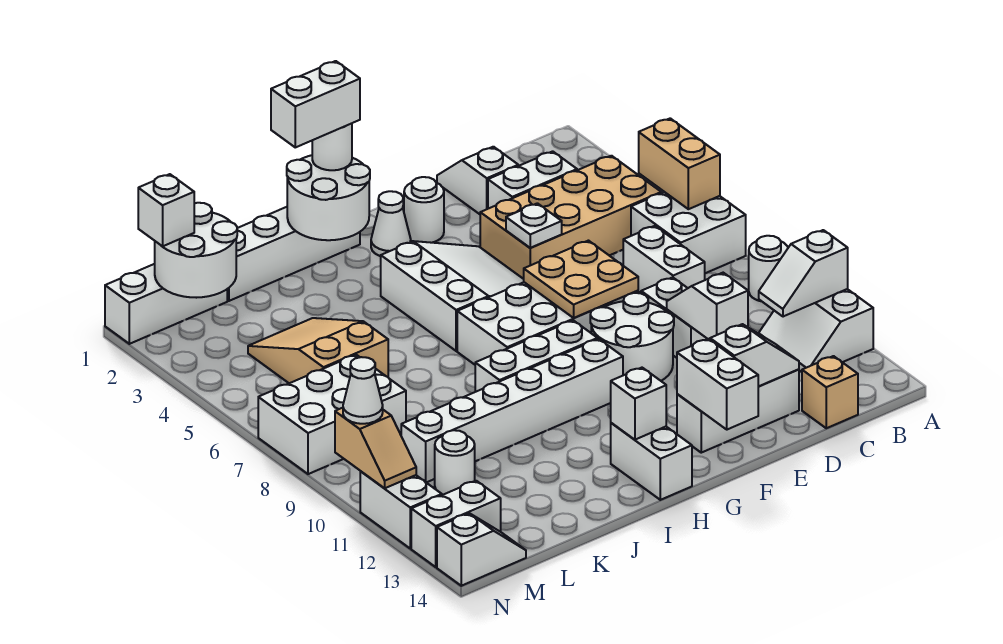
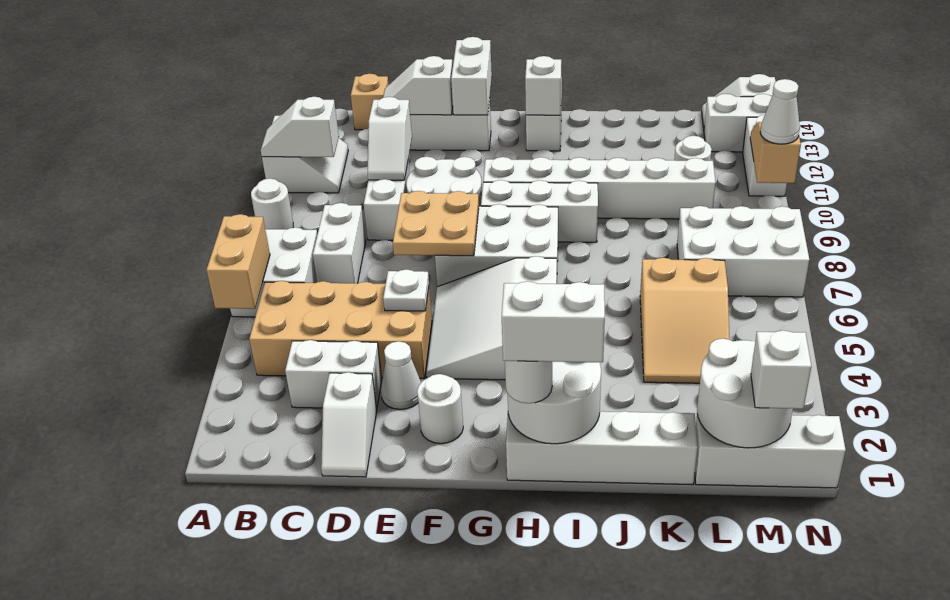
white slope A11:B11 level 2 top A -> white slope A11:B11 level 2 top B
white cone G2 level 1 -> white cone E3 level 1

